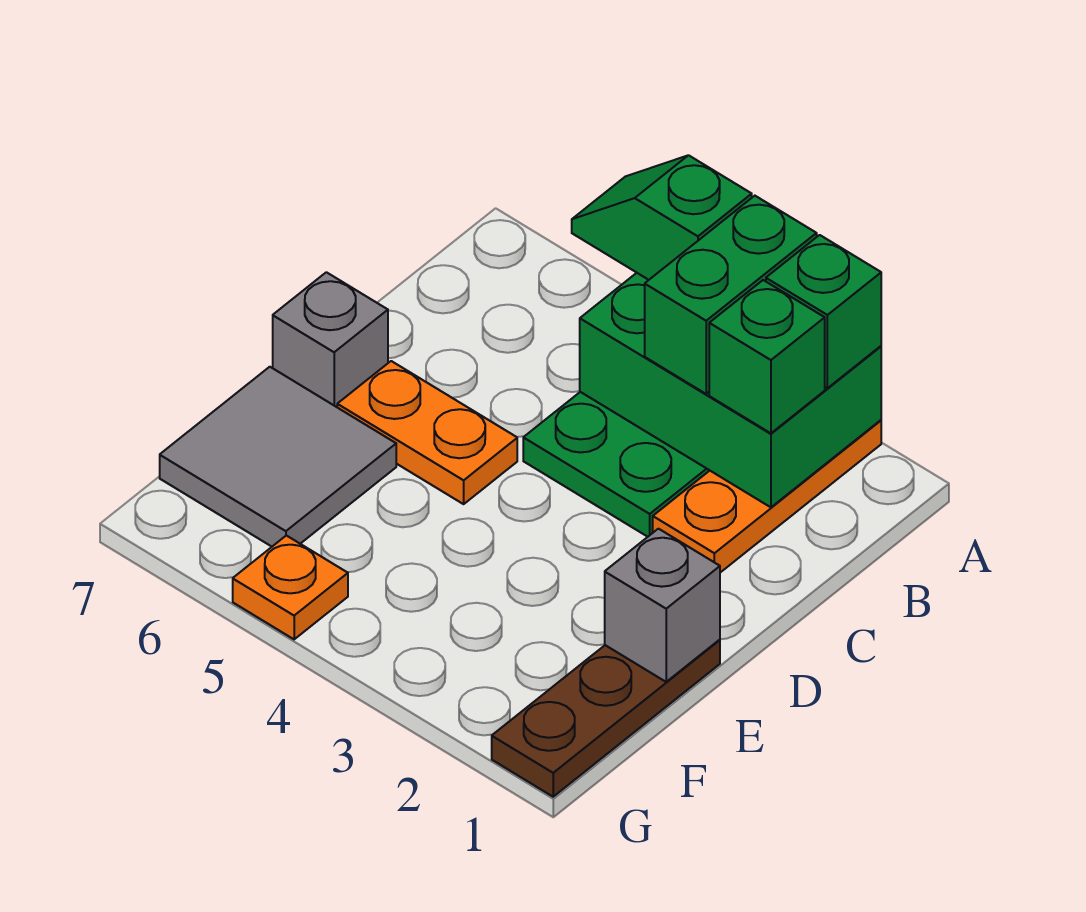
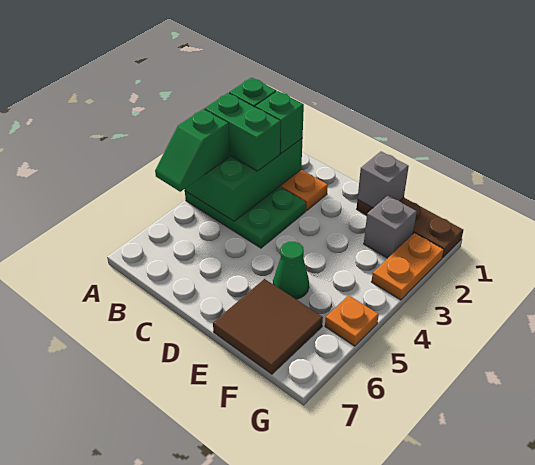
orange plate D5:D6 level 1 -> orange plate G2:G3 level 1
grey brick D7 level 1 -> grey brick F2 level 1
none -> green cone E5 level 1
grey tile E6:F7 level 1 -> brown tile E6:F7 level 1

